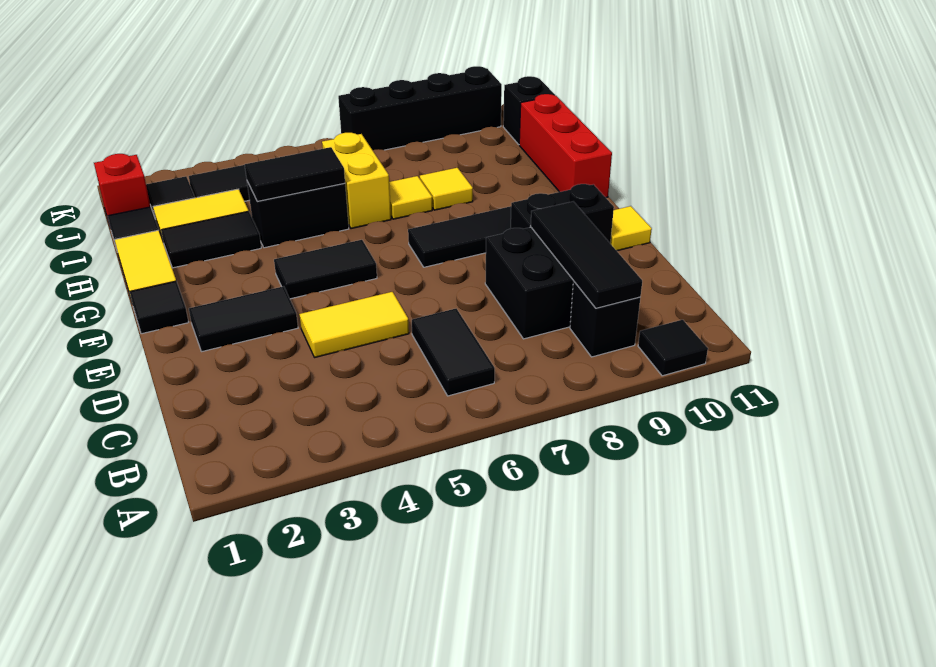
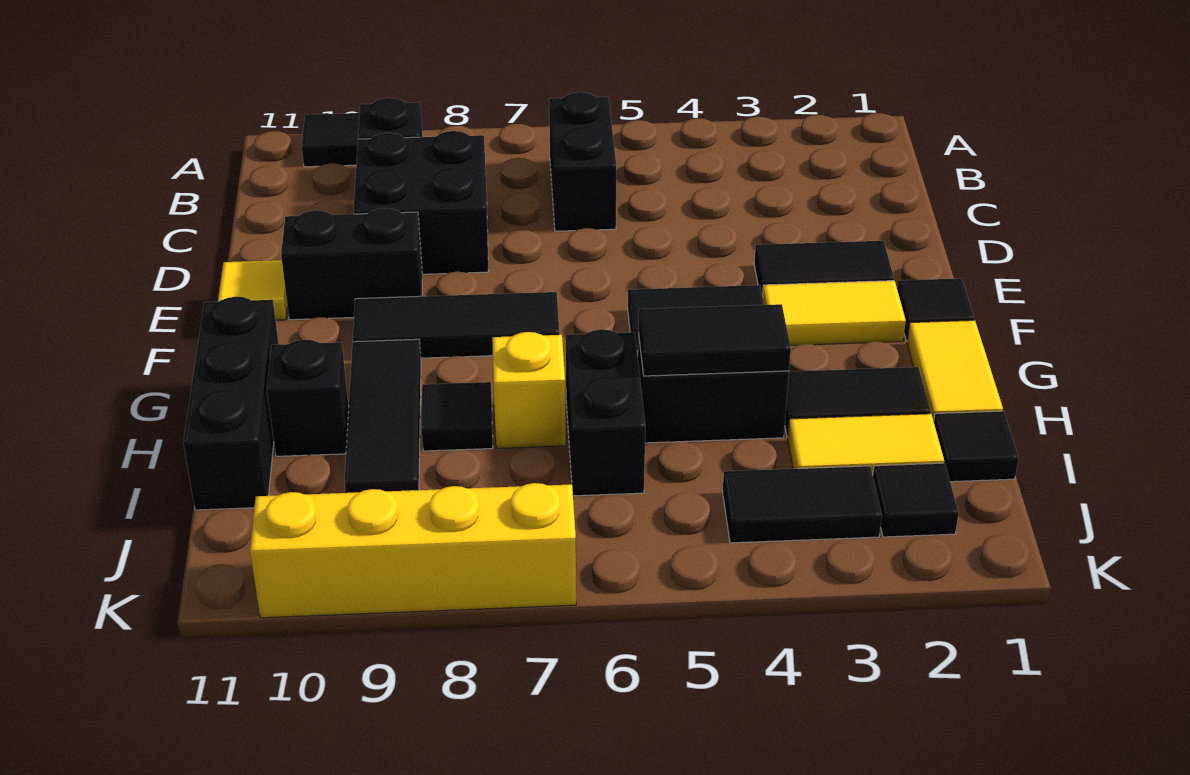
black tile B6:C6 level 1 -> black brick B6:C6 level 1
black tile B9:D9 level 2 -> black tile G9:I9 level 1
yellow tile D4:D5 level 1 -> yellow tile F2:F3 level 1
red brick G11:I11 level 1 -> black brick G11:I11 level 1
yellow brick H6:I6 level 1 -> black brick H6:I6 level 1
yellow tile H7 level 1 -> yellow brick H7 level 1
yellow tile H8 level 1 -> black tile H8 level 1
red brick J1 level 1 -> none
black brick J11 level 1 -> black brick H10 level 1
black brick K7:K10 level 1 -> yellow brick K7:K10 level 1

